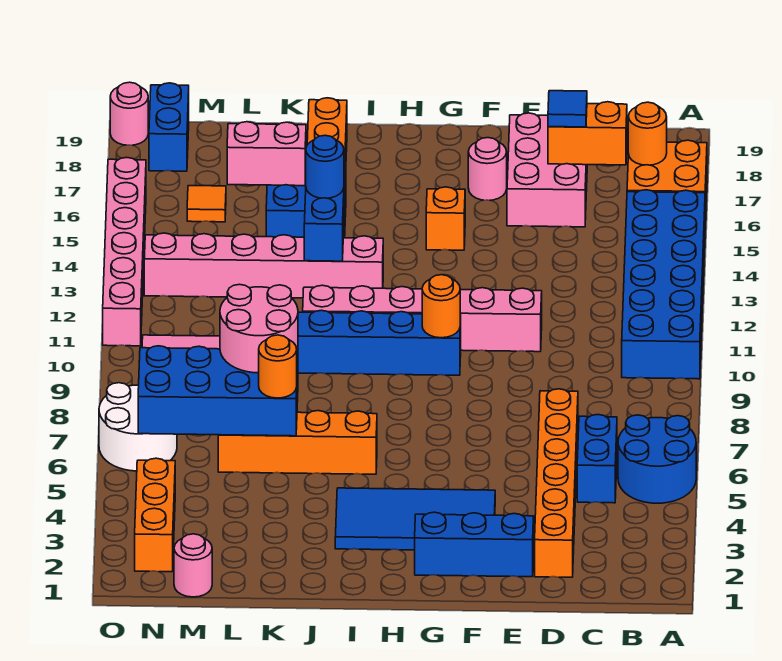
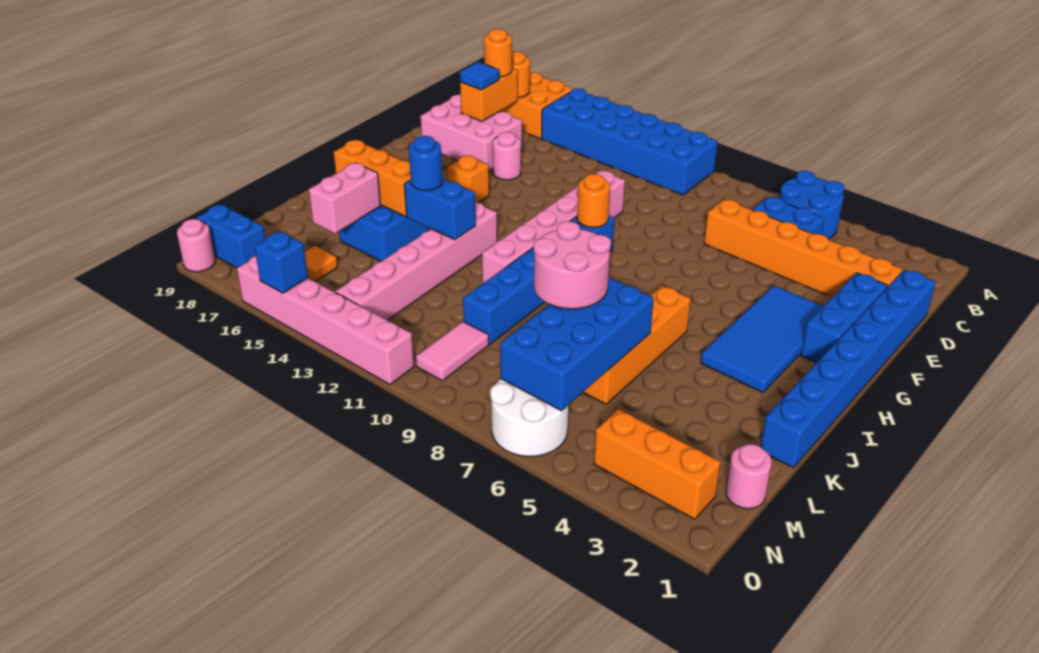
none -> blue brick D1:K1 level 1
pink round brick F17 level 1 -> pink round brick E15 level 1
orange round brick K6 level 3 -> orange round brick C17 level 3
none -> blue brick O15 level 2

